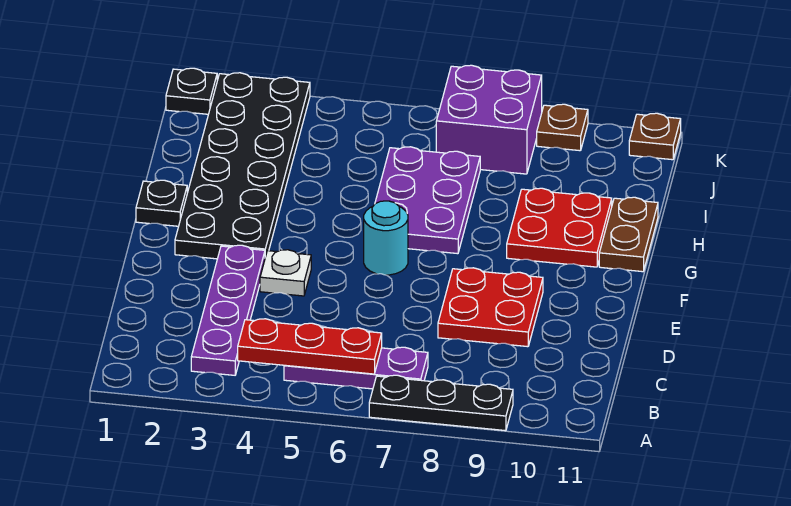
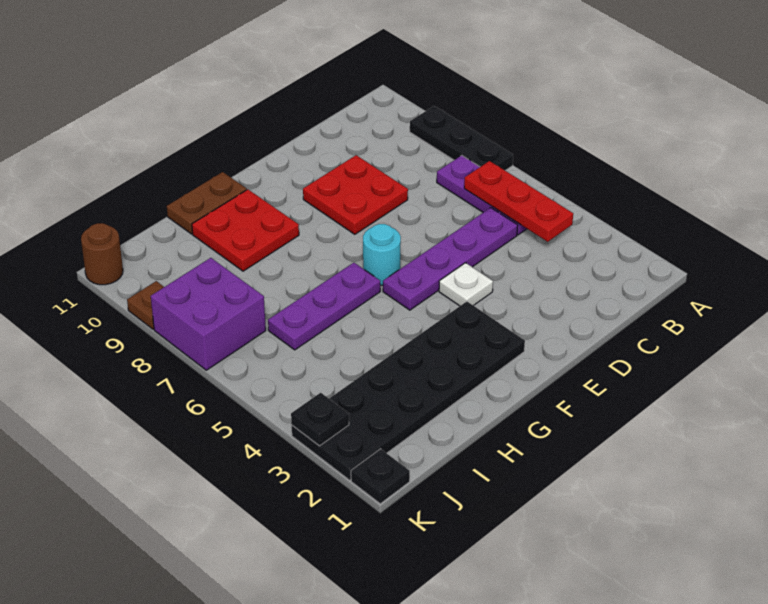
purple plate B3:E3 level 1 -> purple plate C5:F5 level 1
black plate G1 level 1 -> black plate K3 level 2
purple plate G6:I7 level 1 -> purple plate G6:I6 level 1
brown plate K11 level 1 -> brown round brick K11 level 1

